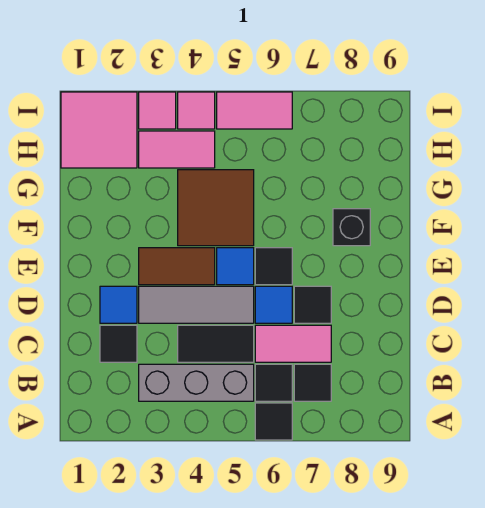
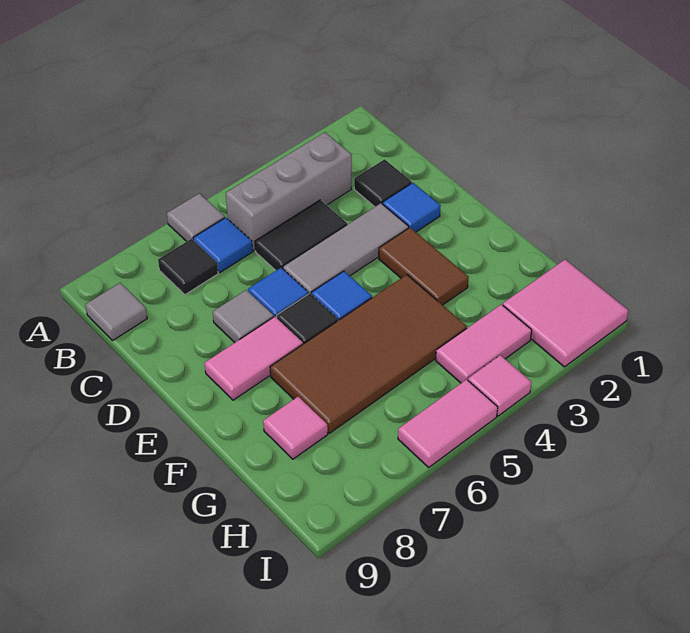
black tile A6 level 1 -> grey tile A6 level 1
black tile B6 level 1 -> blue tile B6 level 1
none -> grey tile B9 level 1
pink tile C6:C7 level 1 -> pink tile E7:E8 level 1
black tile D7 level 1 -> grey tile D7 level 1
brown tile E3:E4 level 1 -> brown tile E3:F3 level 1
brown tile F4:G5 level 1 -> brown tile F4:G7 level 1
black brick F8 level 1 -> none
pink tile I3 level 1 -> pink tile G8 level 1

